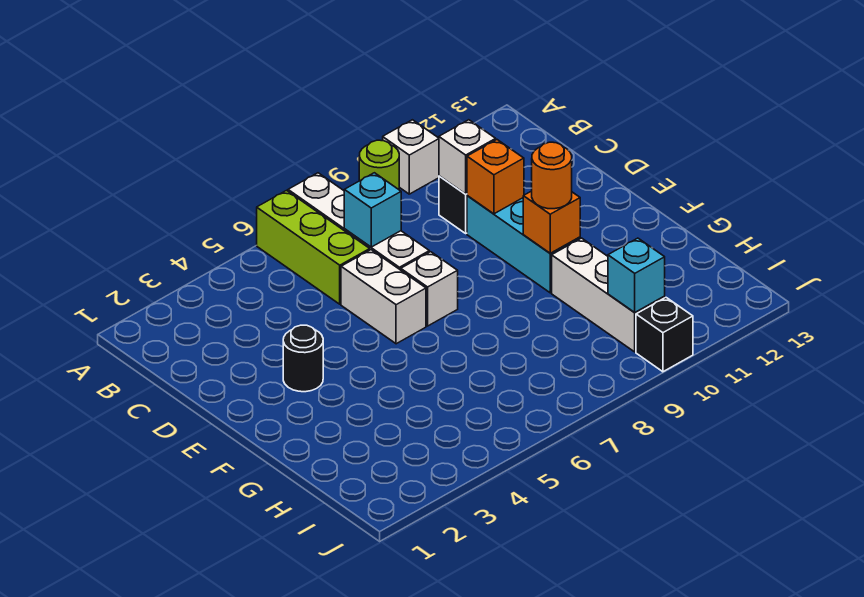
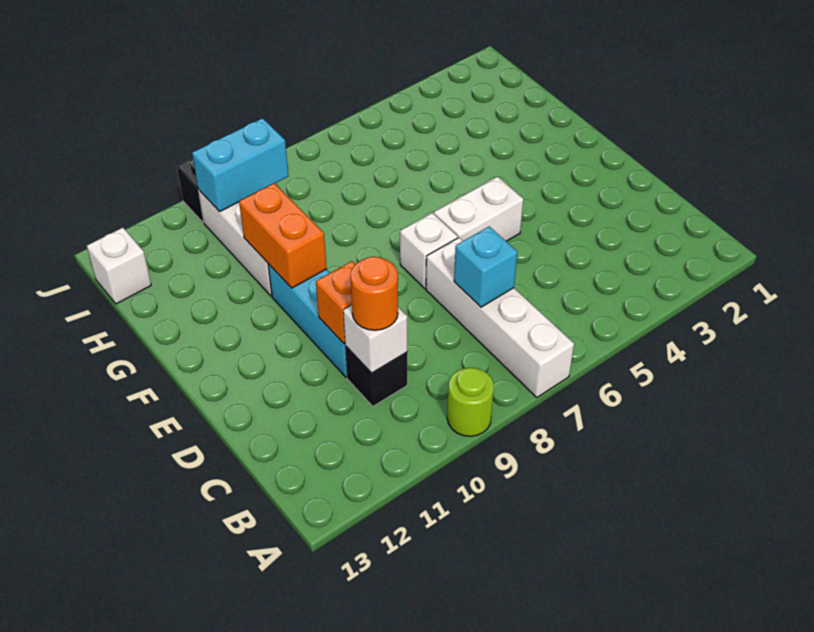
lime brick A6:C6 level 1 -> none
white brick A10 level 1 -> white brick I13 level 1
white brick D6:E6 level 1 -> white brick E5:E6 level 1
black round brick E3 level 1 -> none
orange brick F10 level 2 -> orange brick F10:G10 level 2
orange round brick F10 level 3 -> orange round brick C10 level 3
cyan brick I10 level 2 -> cyan brick I9:I10 level 2

